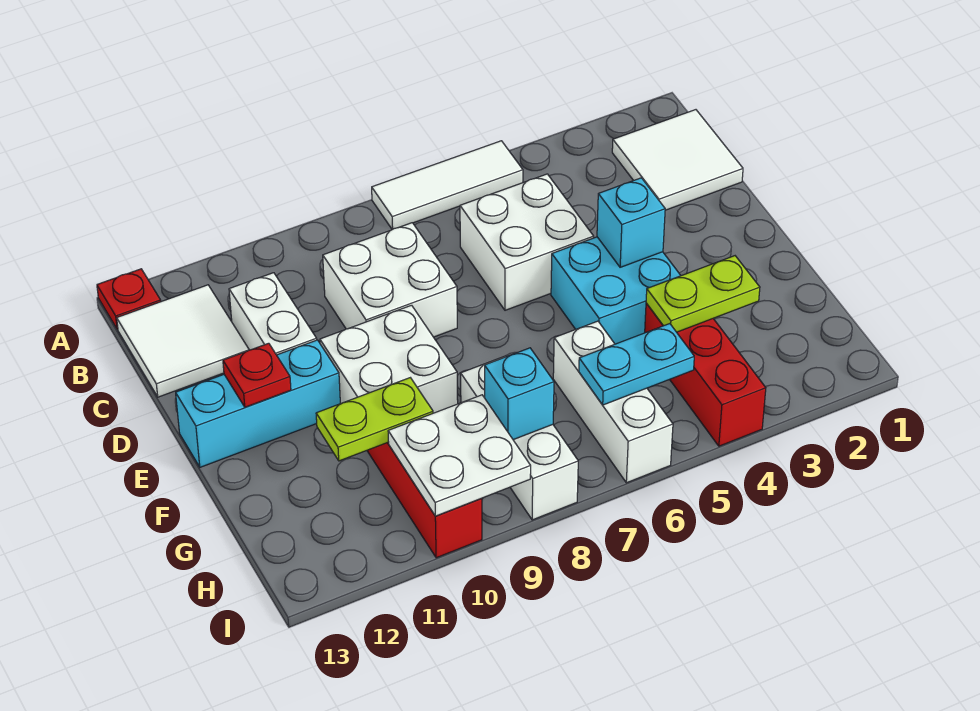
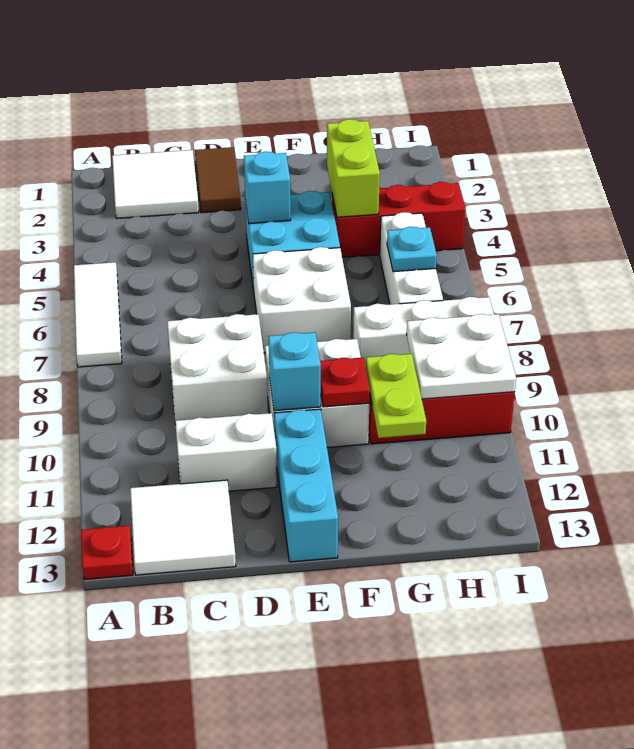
white brick C5:D6 level 1 -> white brick E6:F7 level 1
none -> brown tile D1:D2 level 1
red plate E12 level 2 -> red plate F10 level 2
lime plate G3:G4 level 2 -> lime brick G3:G4 level 2
white brick G6:I6 level 1 -> white brick H5:H7 level 1
cyan plate H5:H6 level 2 -> cyan plate H6 level 2
cyan brick H8 level 2 -> cyan brick E10 level 2

